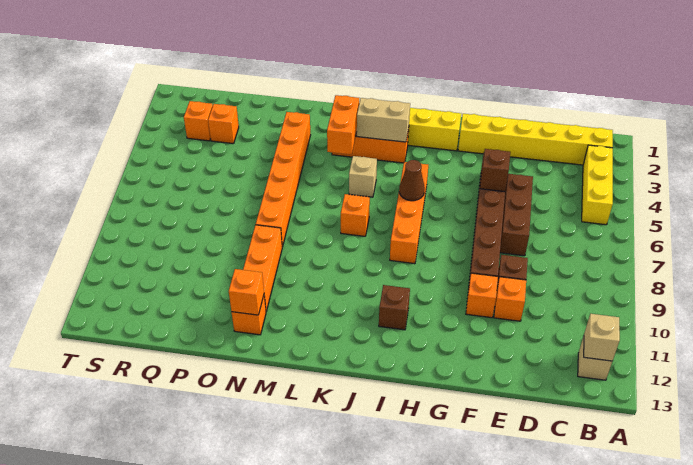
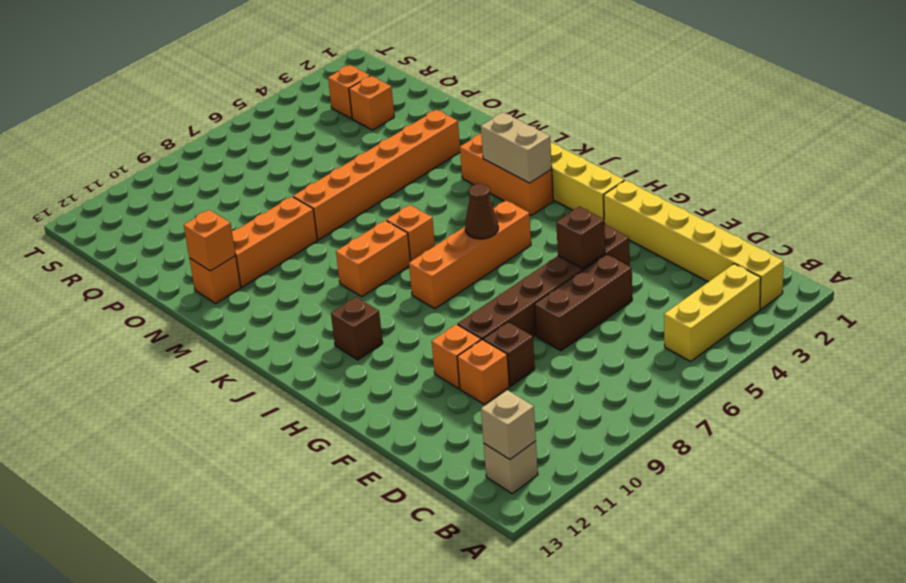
tan brick K5 level 1 -> none
orange brick L3:L4 level 2 -> orange brick K8:K9 level 1

